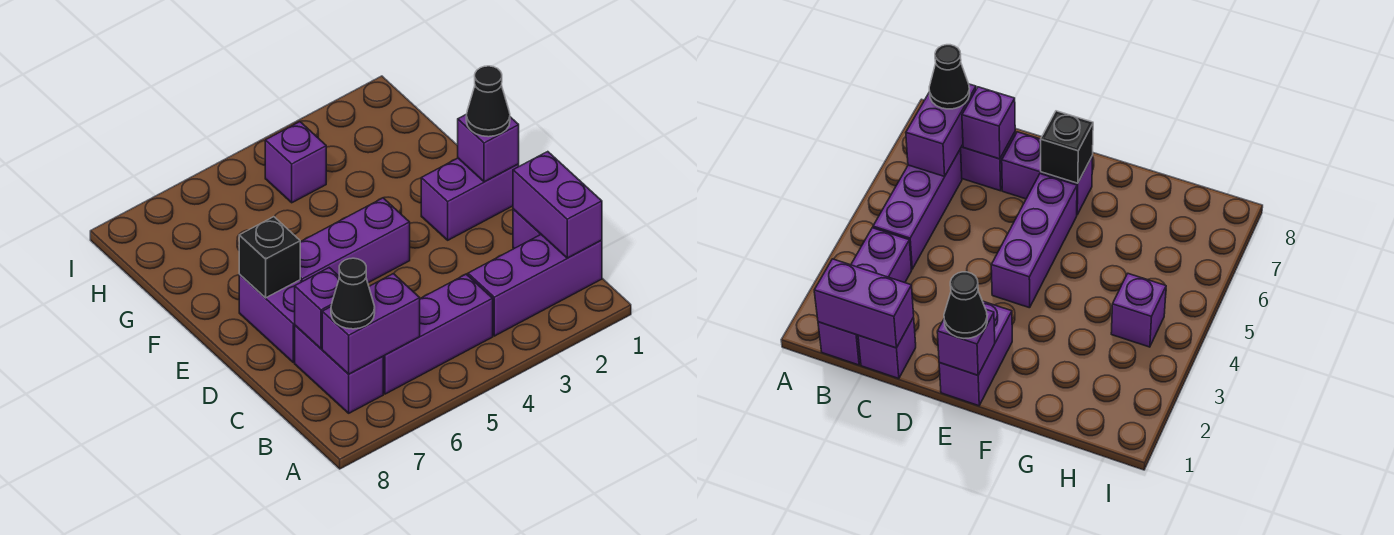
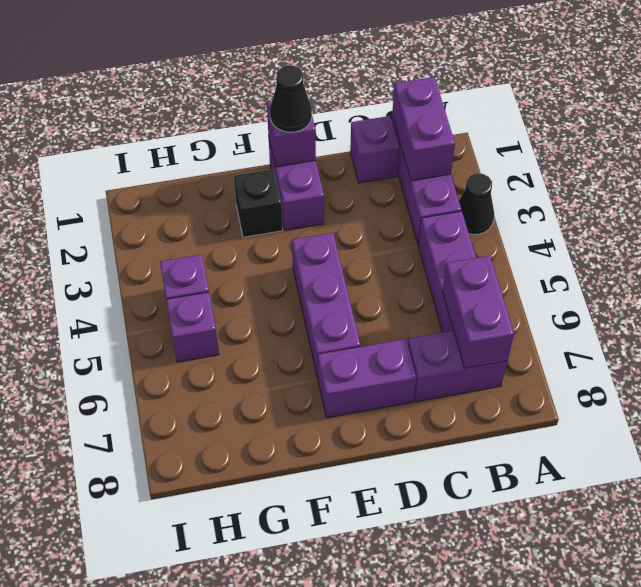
purple brick B1:C1 level 2 -> purple brick B1:B2 level 2
black cone B7 level 3 -> black cone A3 level 1
purple brick C7 level 2 -> purple brick H5 level 1
black brick E7 level 2 -> black brick F2 level 1

